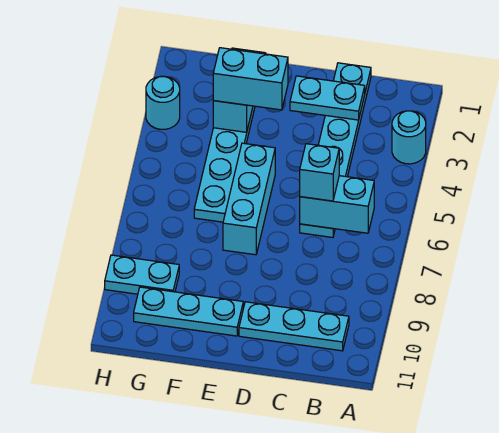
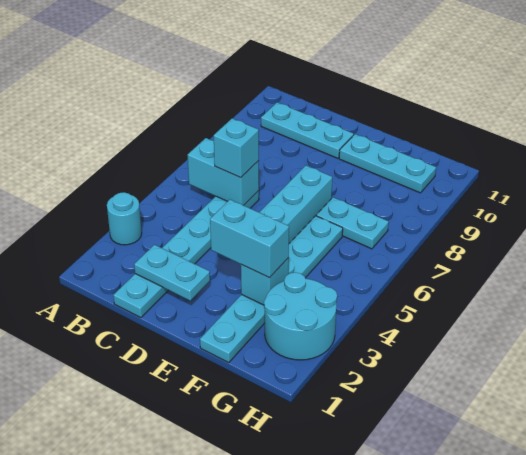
cyan plate G9:H9 level 1 -> cyan plate F7:G7 level 1
cyan round brick H3 level 1 -> cyan round brick G2:H3 level 1

